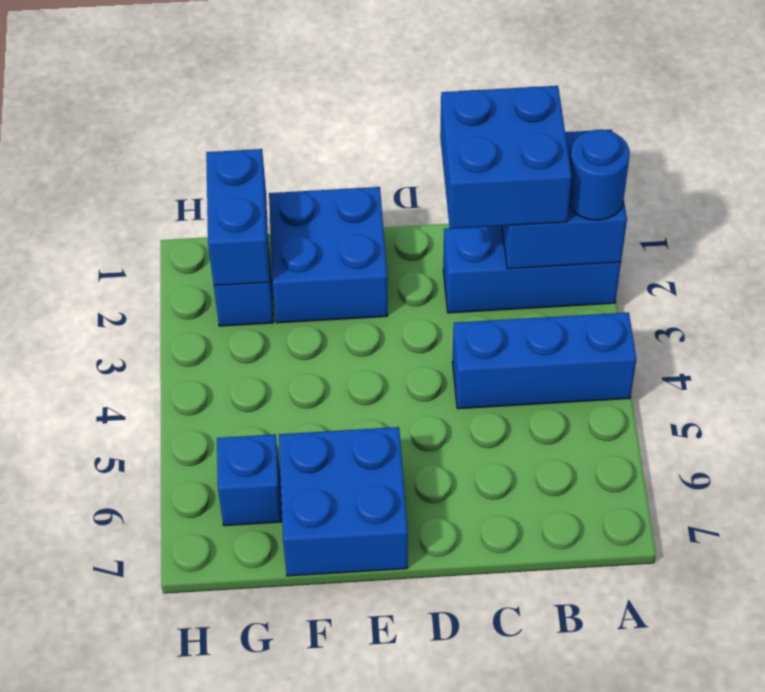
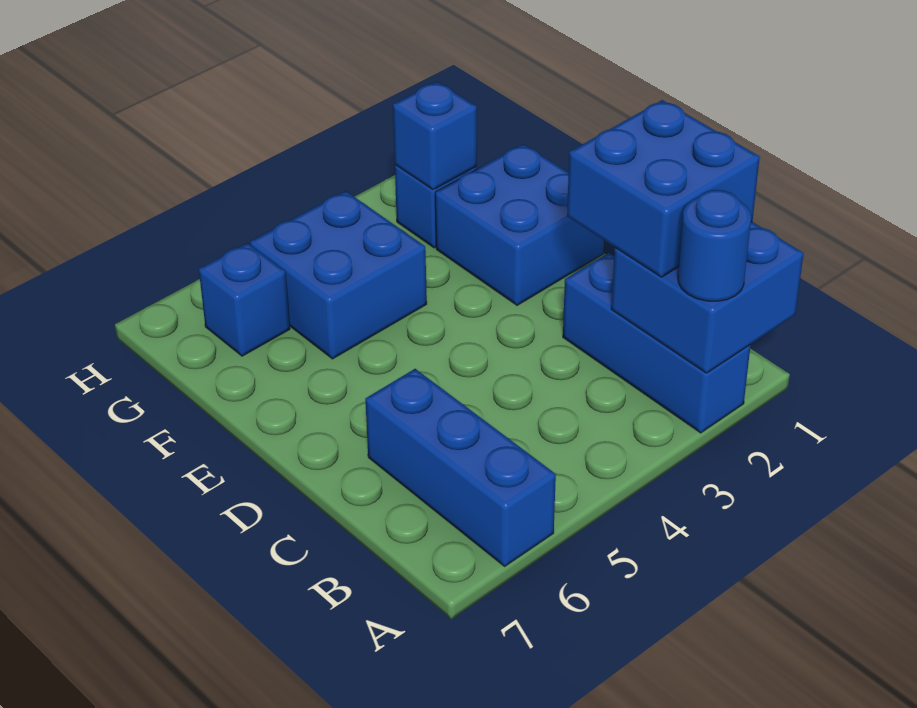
blue brick A4:C4 level 1 -> blue brick A6:C6 level 1
blue brick E6:F7 level 1 -> blue brick F4:G5 level 1
blue brick G1:G2 level 2 -> blue brick G2 level 2

